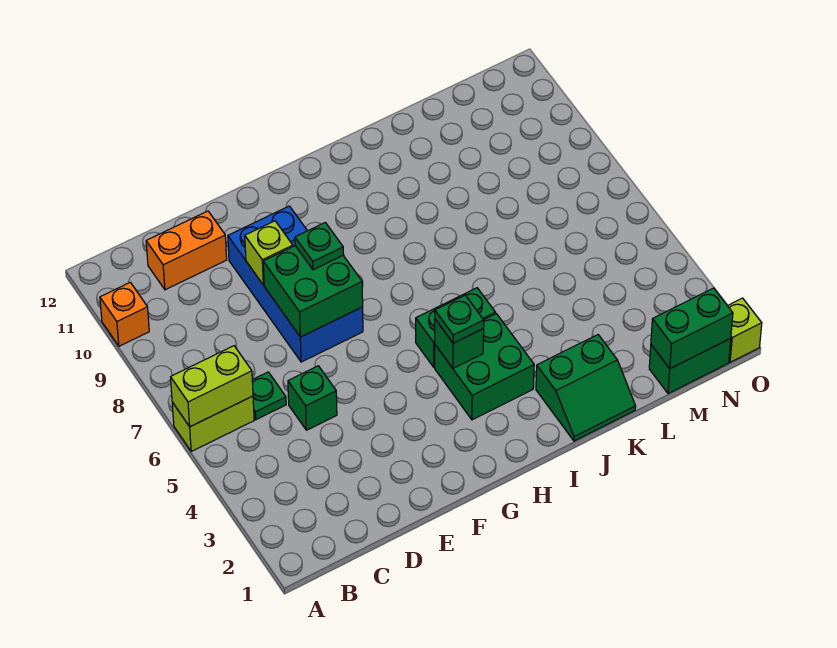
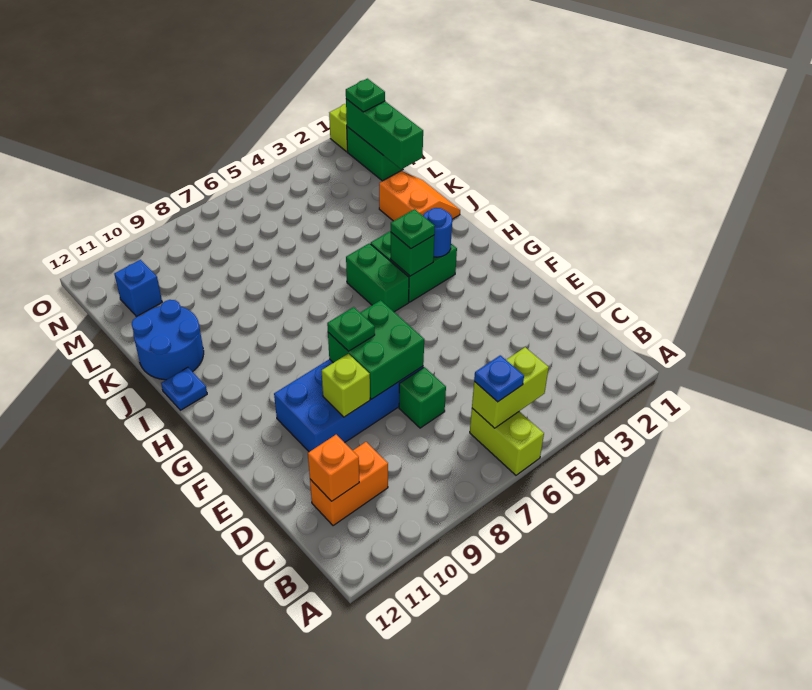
lime brick A6:B6 level 2 -> lime brick B5:B6 level 2
orange brick A10 level 1 -> orange brick C11 level 2
none -> blue plate B6 level 3
green plate C6 level 1 -> green plate N1 level 3
orange brick C11:D11 level 1 -> orange brick C10:C11 level 1
green brick D5 level 1 -> green brick D7 level 1
none -> blue round brick H3 level 2
none -> blue plate I12 level 1
green slope J1:K2 level 1 top 2 -> orange slope J1:K2 level 1 top 2
none -> blue round brick J11:K12 level 1
green brick M1:N1 level 2 -> green brick L1:N1 level 2
none -> blue brick M11 level 1

